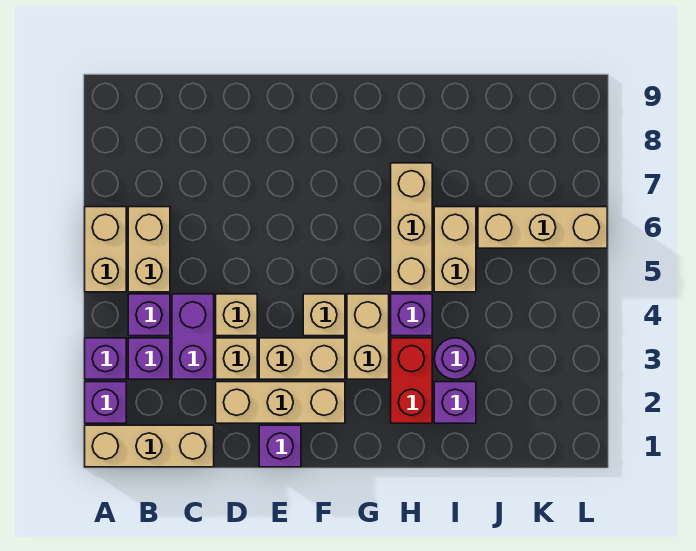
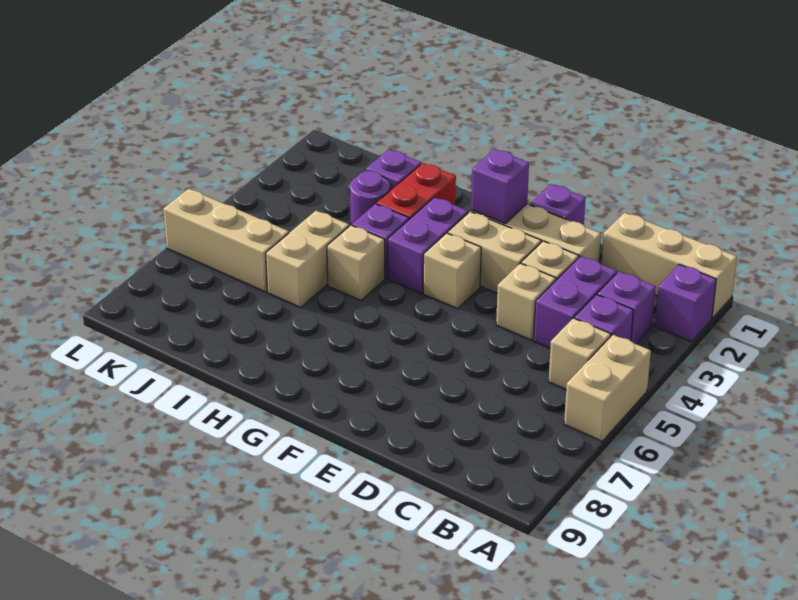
purple brick A3 level 1 -> purple brick F2 level 2
tan brick B5:B6 level 1 -> tan brick B5 level 1
tan brick G3:G4 level 1 -> purple brick G3:G4 level 1
tan brick H5:H7 level 1 -> tan brick H5 level 1

